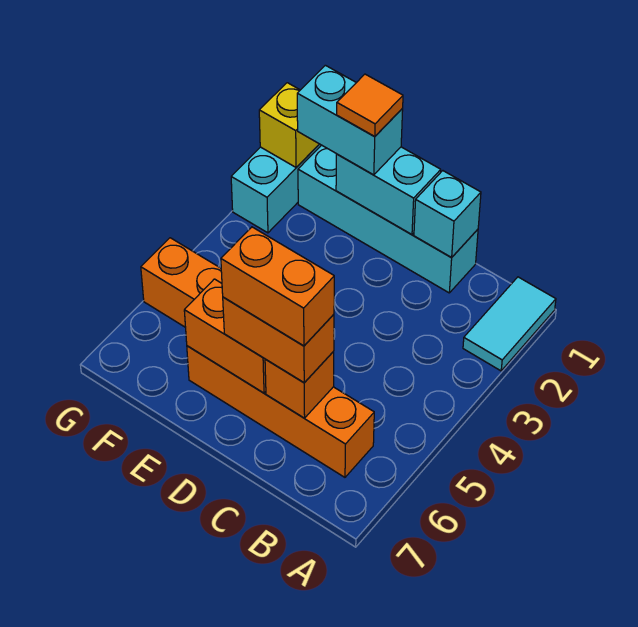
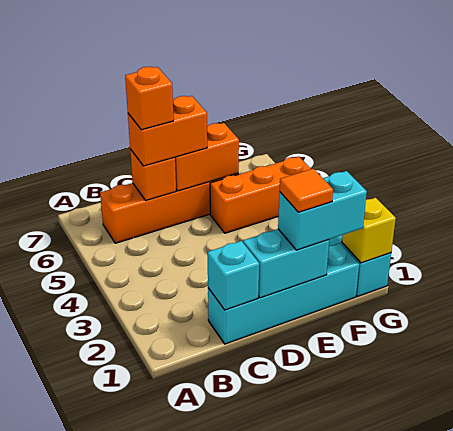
cyan tile A1:A2 level 1 -> none
orange brick C6:D6 level 4 -> orange brick C6 level 4

